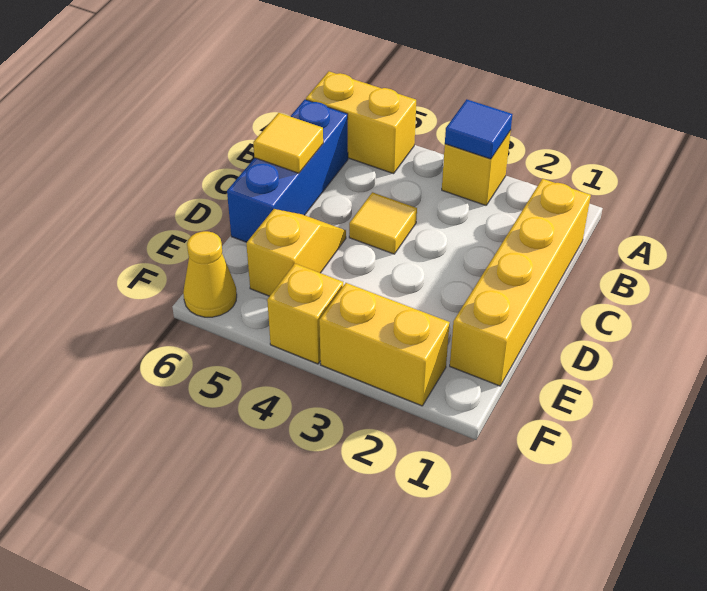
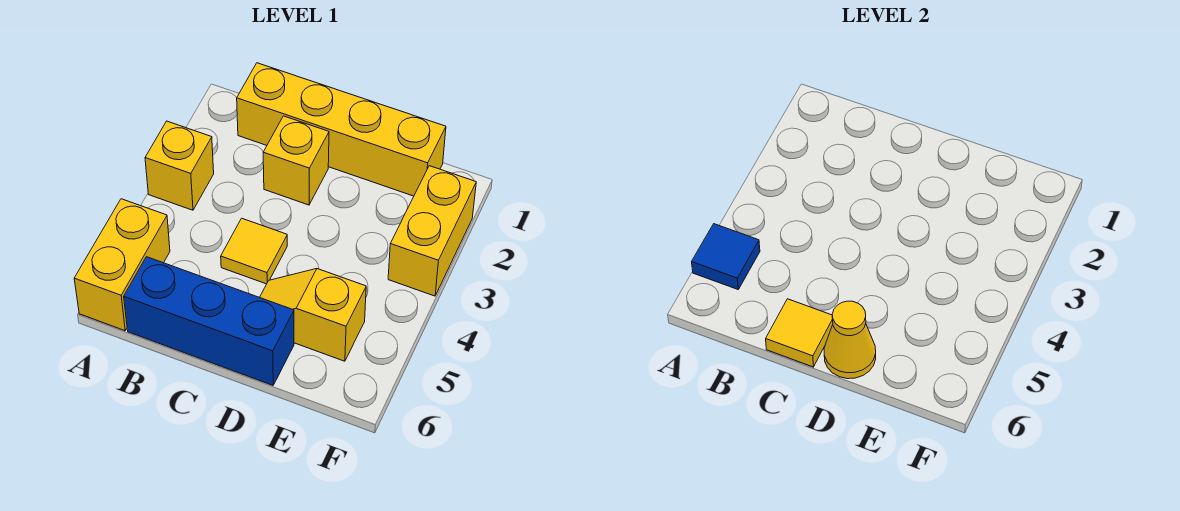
blue tile A3 level 2 -> blue tile A5 level 2
yellow brick F4 level 1 -> yellow brick C2 level 1
yellow cone F6 level 1 -> yellow cone D6 level 2

